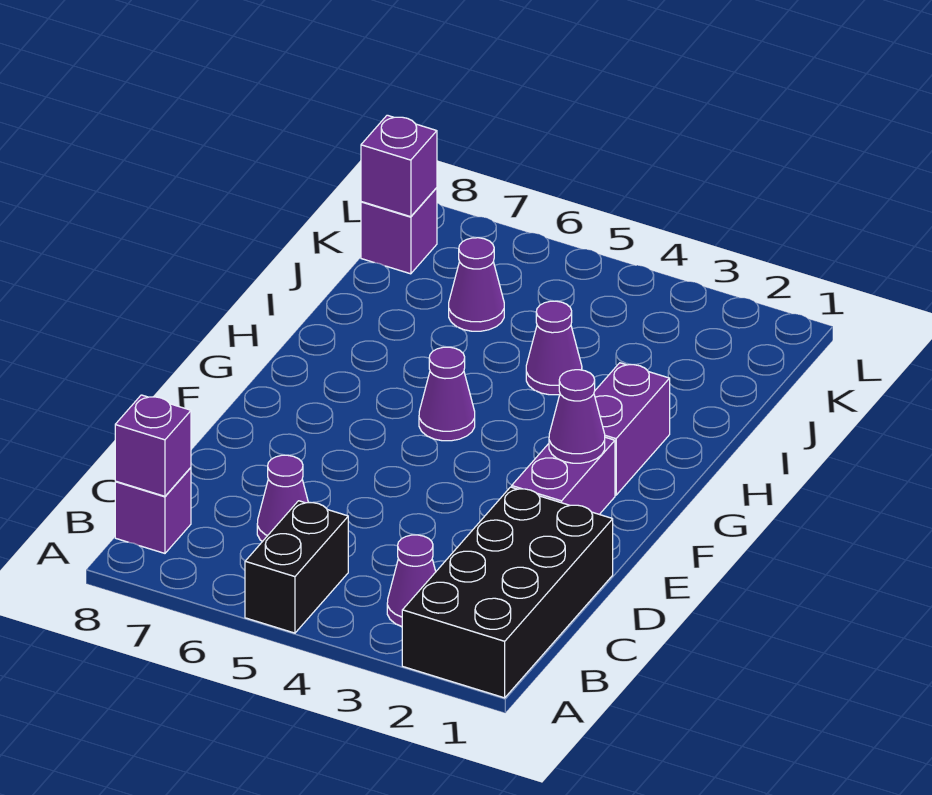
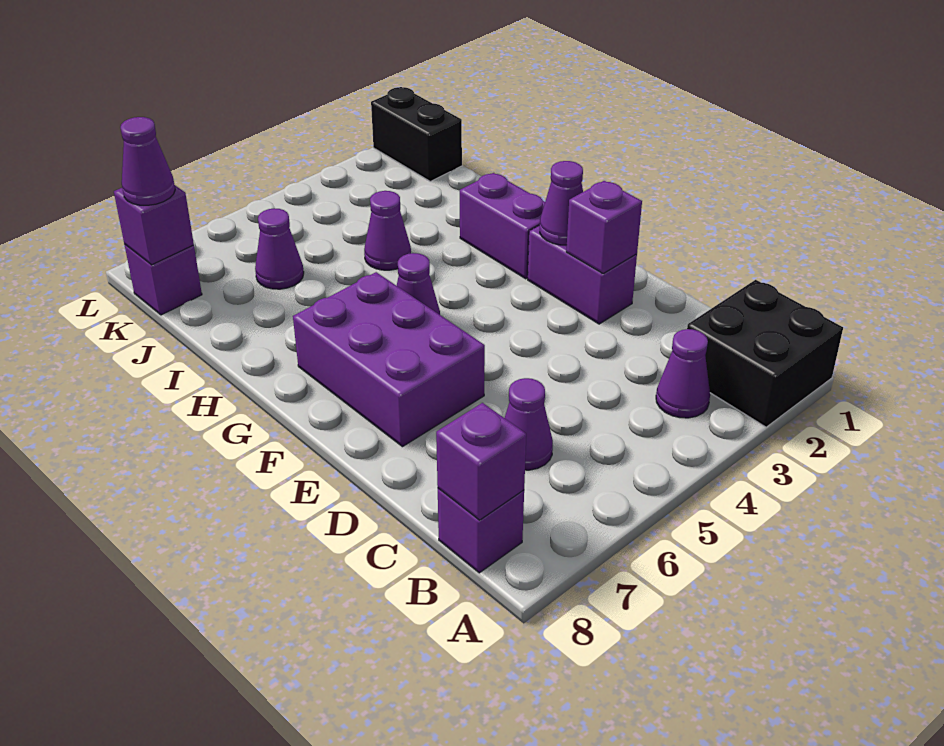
black brick A1:D2 level 1 -> black brick A1:B2 level 1
black brick A5:B5 level 1 -> black brick K1:L1 level 1
none -> purple brick E2 level 2
none -> purple brick E6:G7 level 1
none -> purple cone K8 level 3

